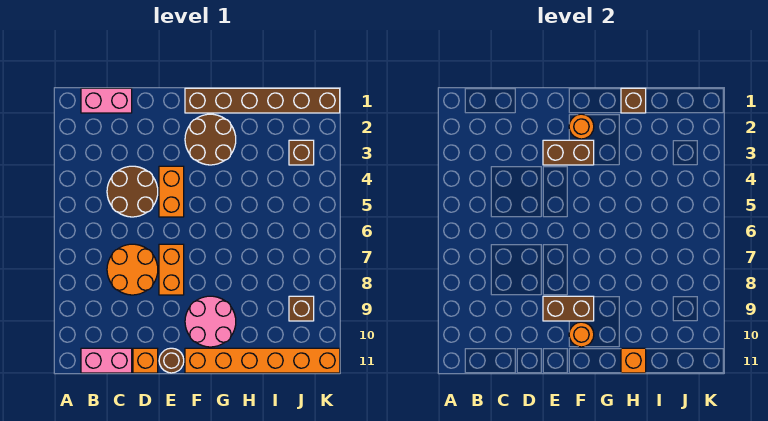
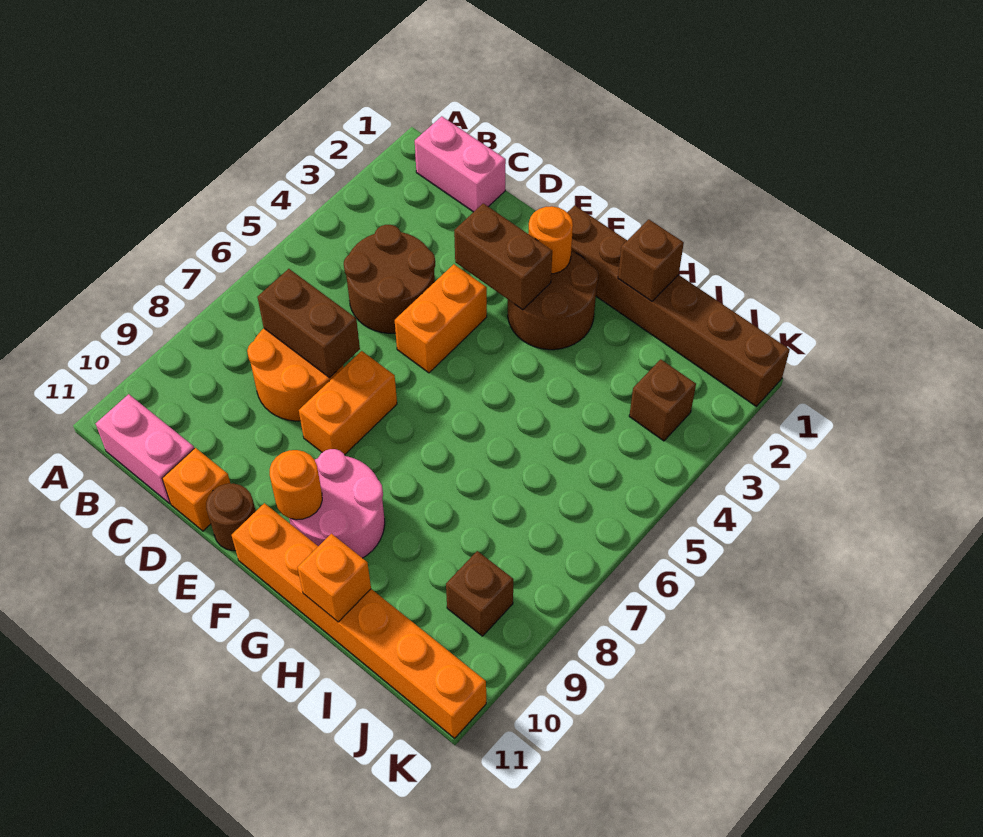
brown brick E9:F9 level 2 -> brown brick C7:D7 level 2

